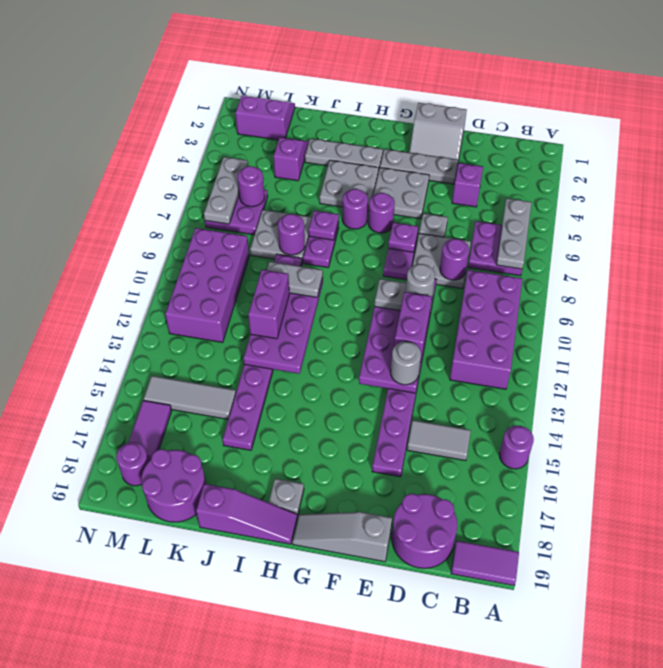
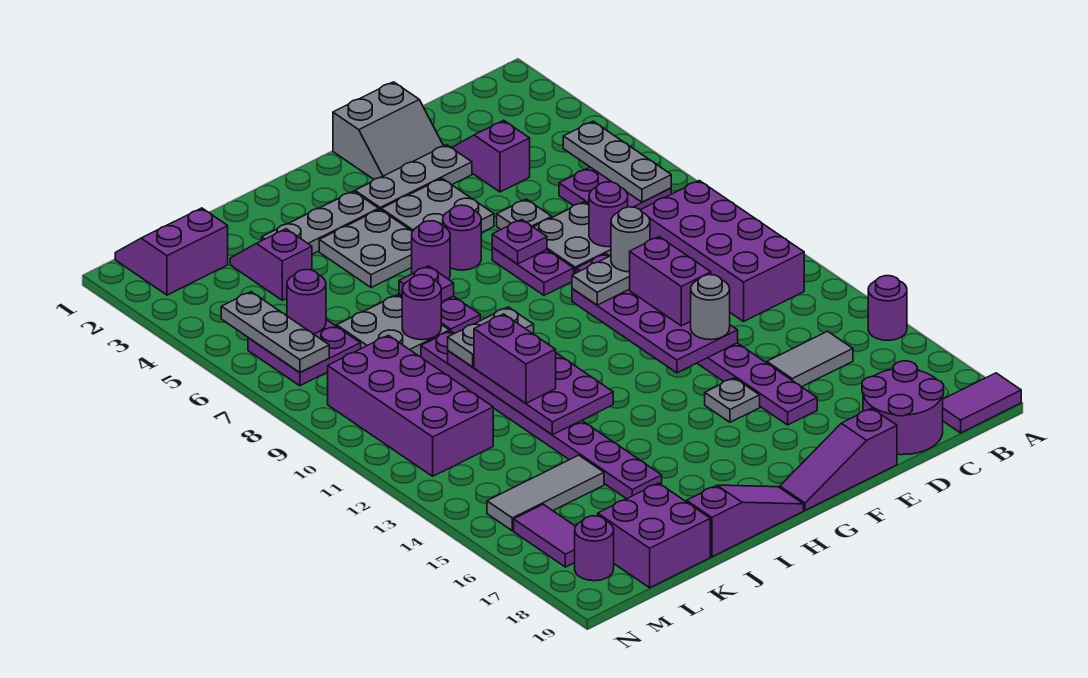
grey slope E19:G19 level 1 top E -> purple slope E19:G19 level 1 top E
grey plate H18 level 1 -> grey plate F15 level 1
purple round brick K18:L19 level 1 -> purple brick K18:L19 level 1

